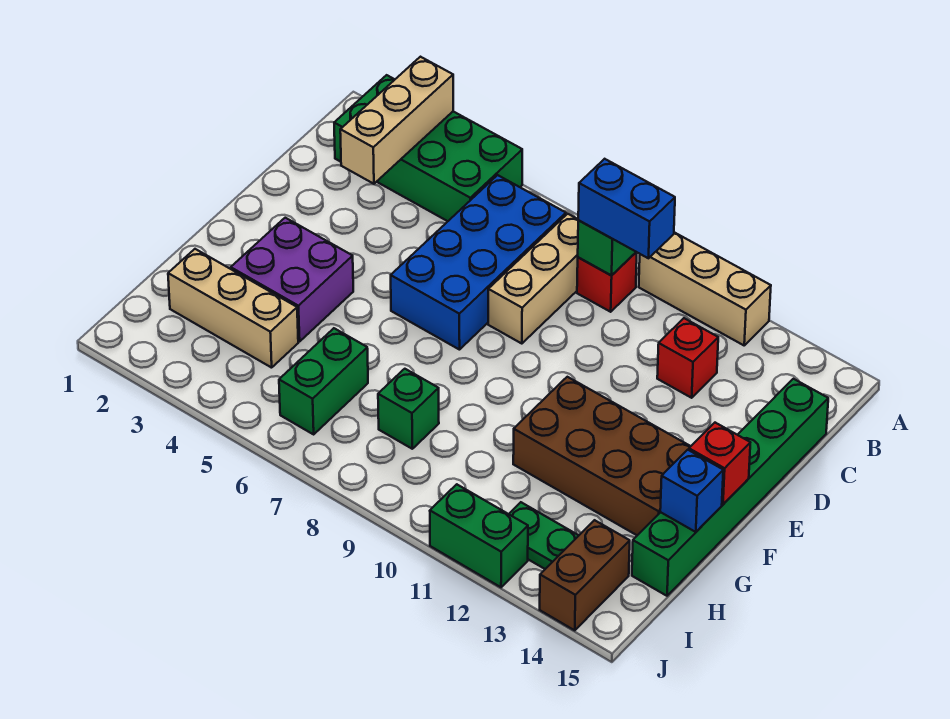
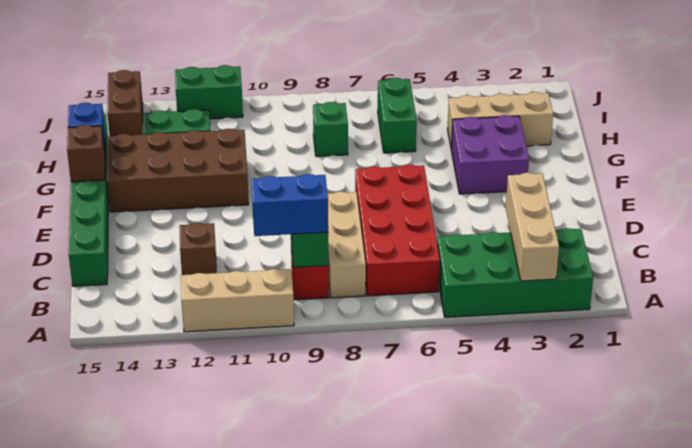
blue brick B6:E7 level 1 -> red brick B6:E7 level 1
red brick C12 level 1 -> brown brick C12 level 1
red brick F15 level 2 -> brown brick F15 level 2

